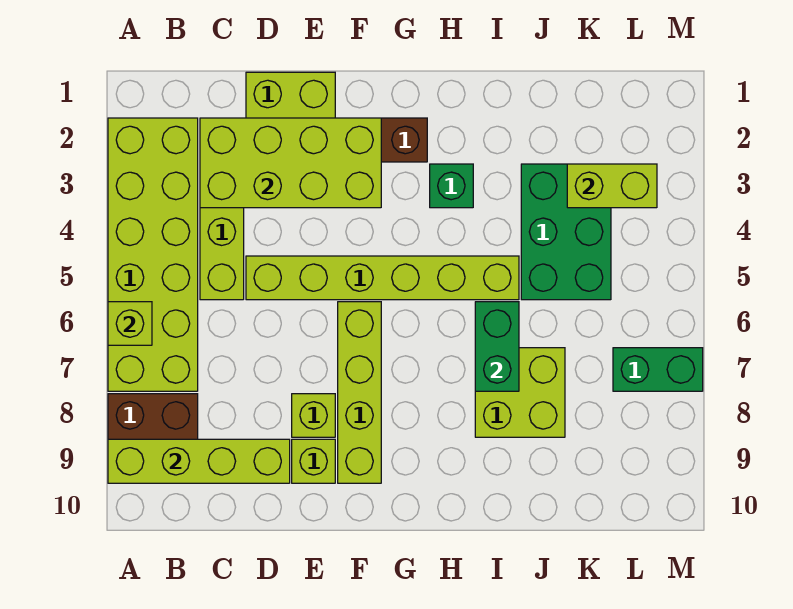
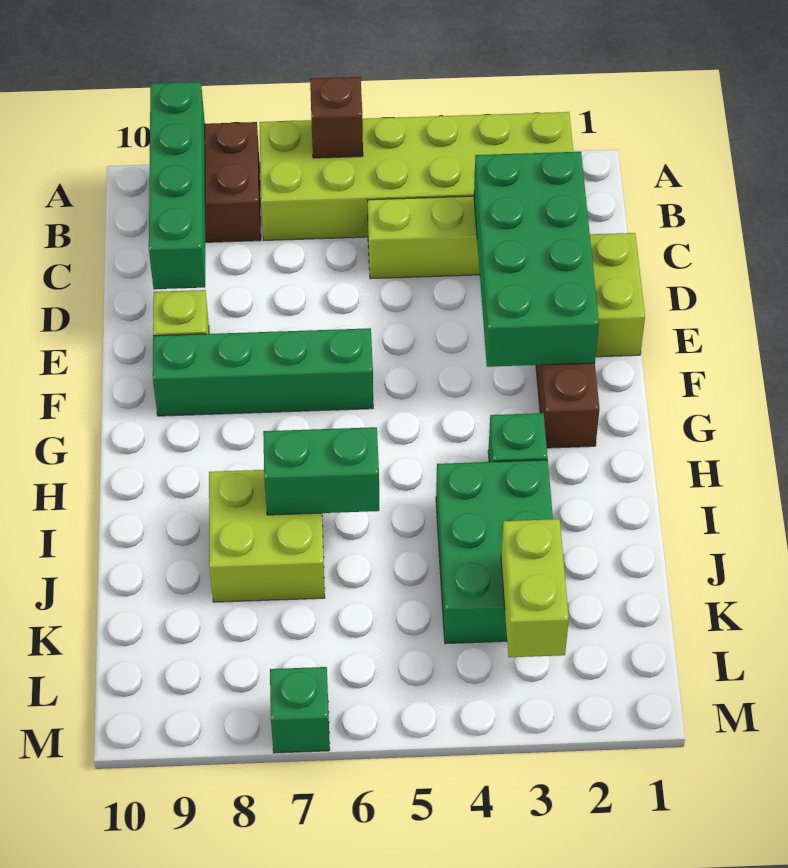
lime brick A6 level 2 -> brown brick A6 level 2
lime brick A9:D9 level 2 -> green brick A9:D9 level 2
lime brick C2:F3 level 2 -> green brick C2:F3 level 2
lime brick D5:I5 level 1 -> none
lime brick E8 level 1 -> none
lime brick F6:F9 level 1 -> green brick F6:F9 level 1
green brick J3:K5 level 1 -> green brick I3:K4 level 1
green brick L7:M7 level 1 -> green brick M7 level 1

